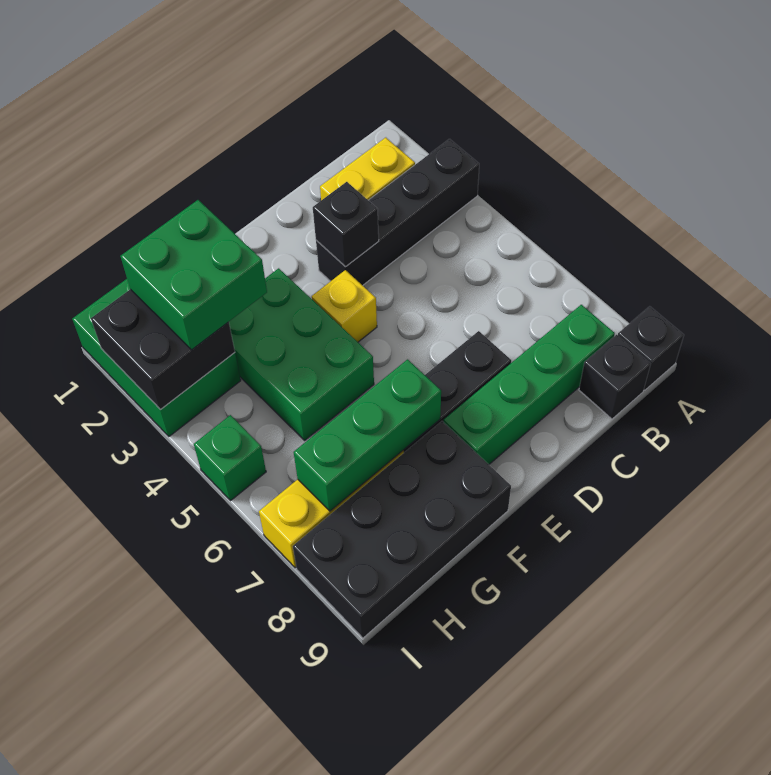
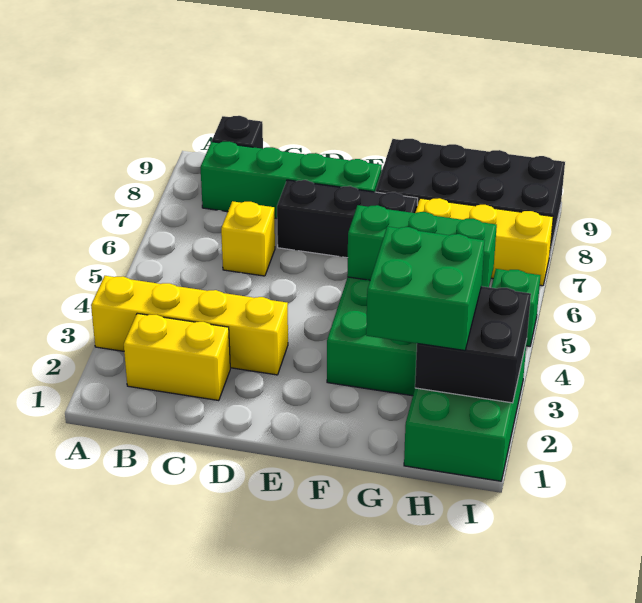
black brick A3:D3 level 1 -> yellow brick A3:D3 level 1
black brick A9 level 1 -> none
black brick D3 level 2 -> none
yellow brick E4 level 1 -> yellow brick C6 level 1
green brick F7:H7 level 2 -> green brick F5:H5 level 2

